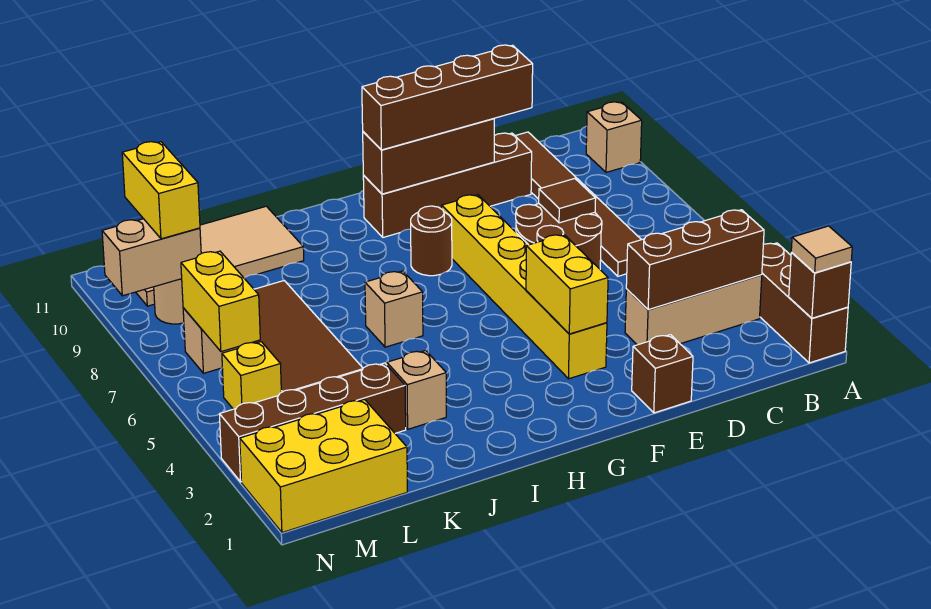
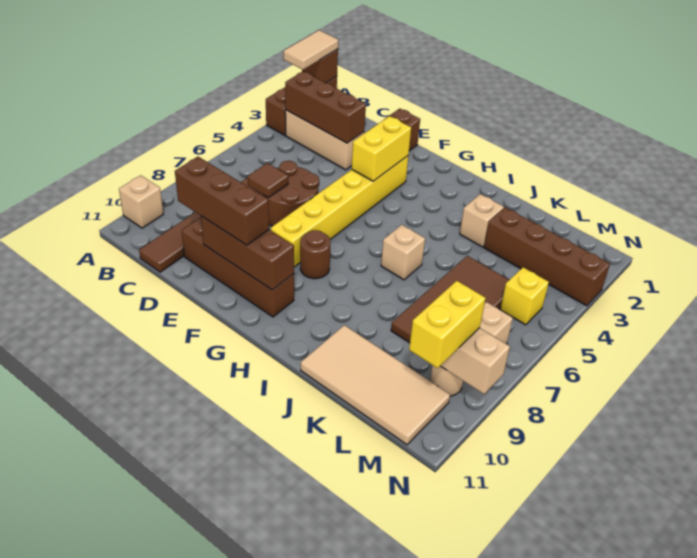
tan tile A1 level 3 -> tan tile A1:A2 level 3
brown brick D10:G10 level 3 -> brown brick D10:F10 level 3
yellow brick L1:N2 level 1 -> none
yellow brick M6:M7 level 2 -> none

